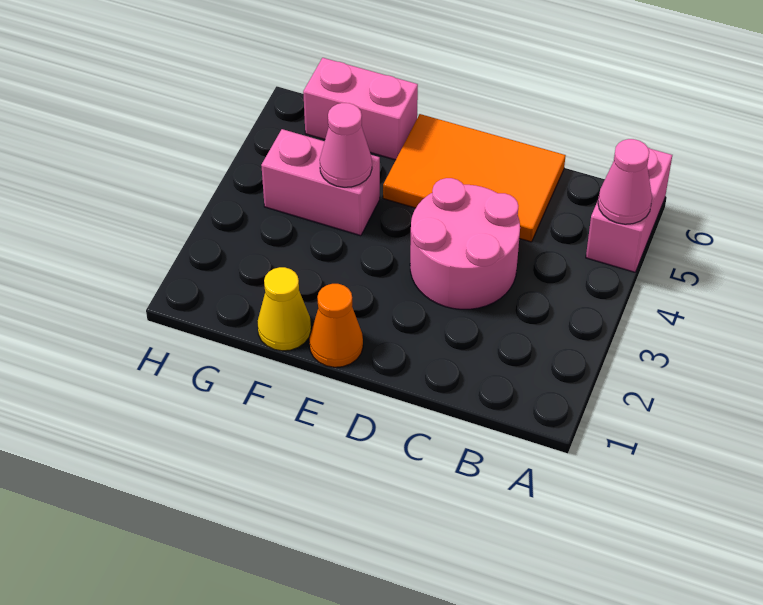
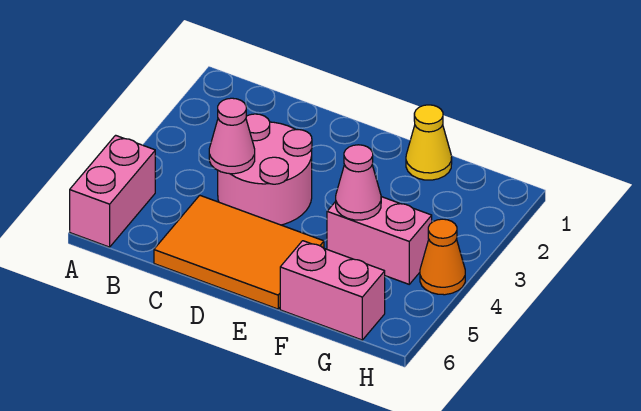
pink cone A5 level 2 -> pink cone C4 level 2
orange cone E1 level 1 -> orange cone H4 level 1

